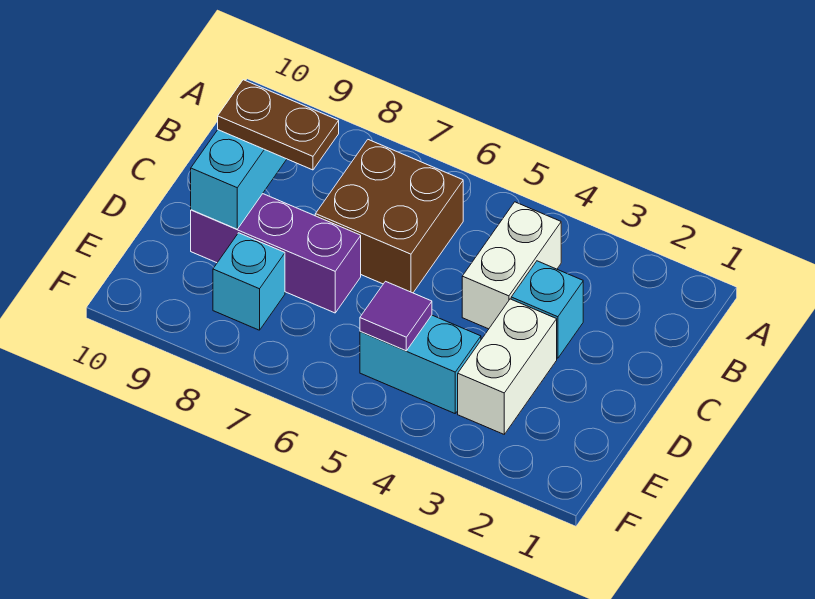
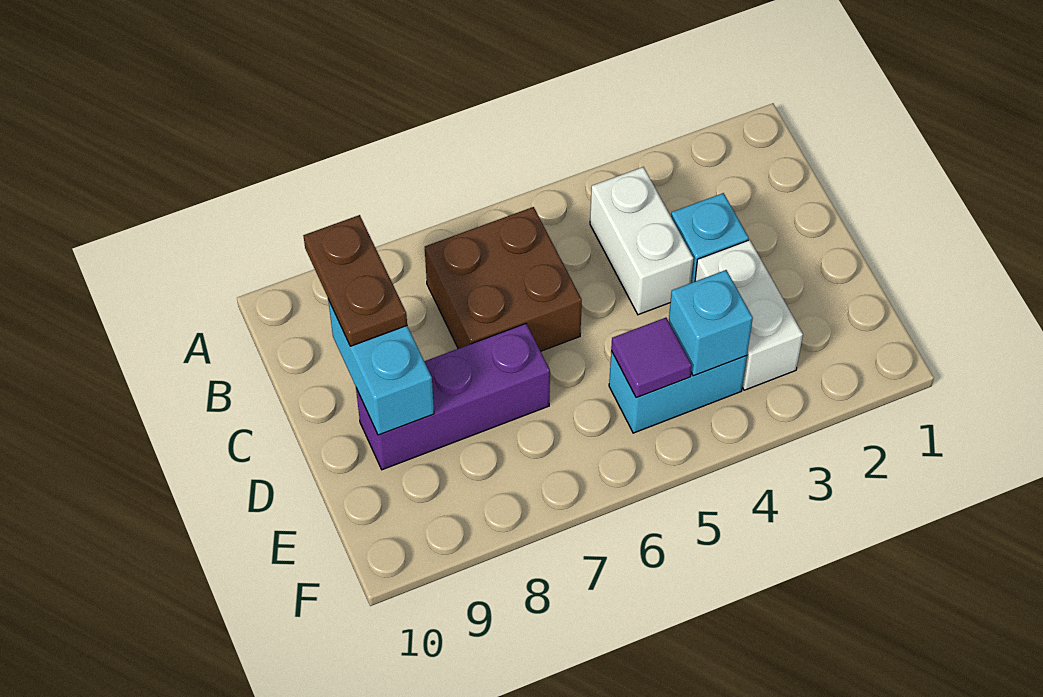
brown plate C8:C9 level 3 -> brown plate B9:C9 level 3
cyan brick E8 level 1 -> cyan brick E4 level 2

